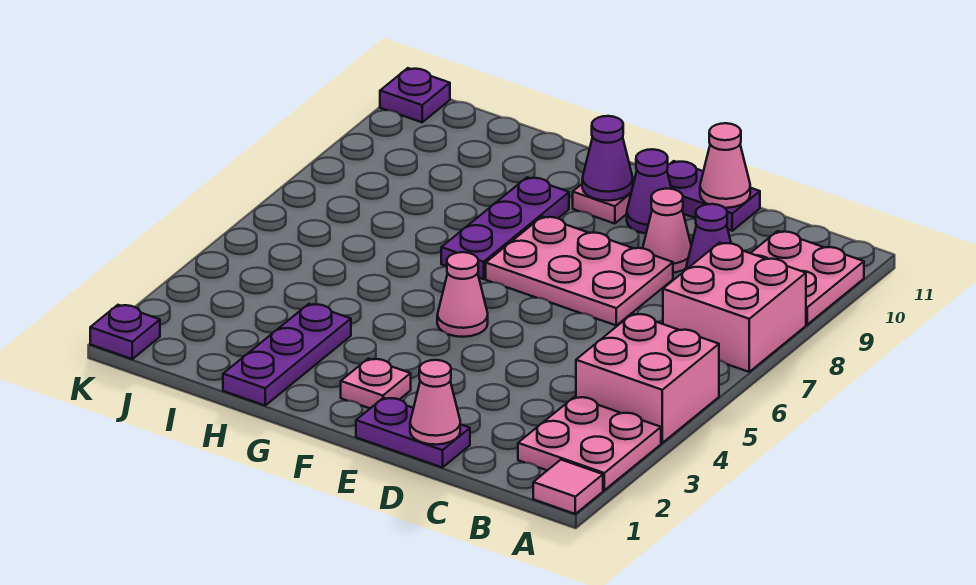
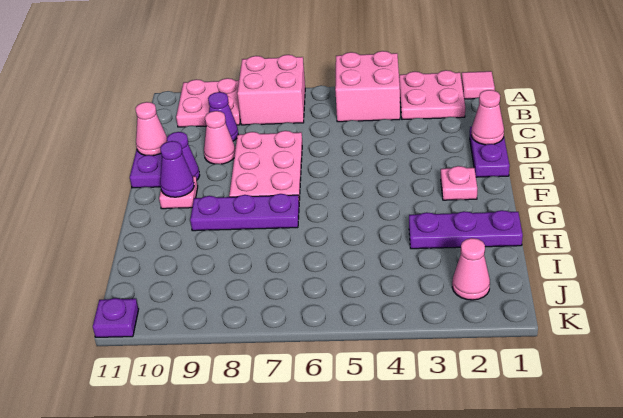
pink cone F5 level 1 -> pink cone J2 level 1
purple plate K1 level 1 -> none

